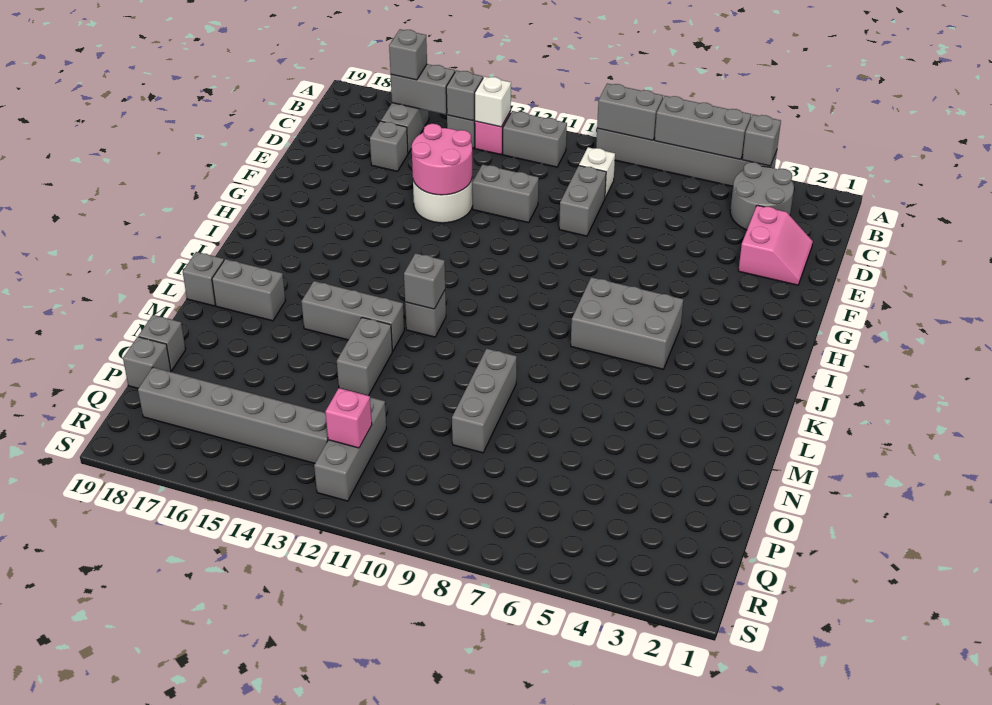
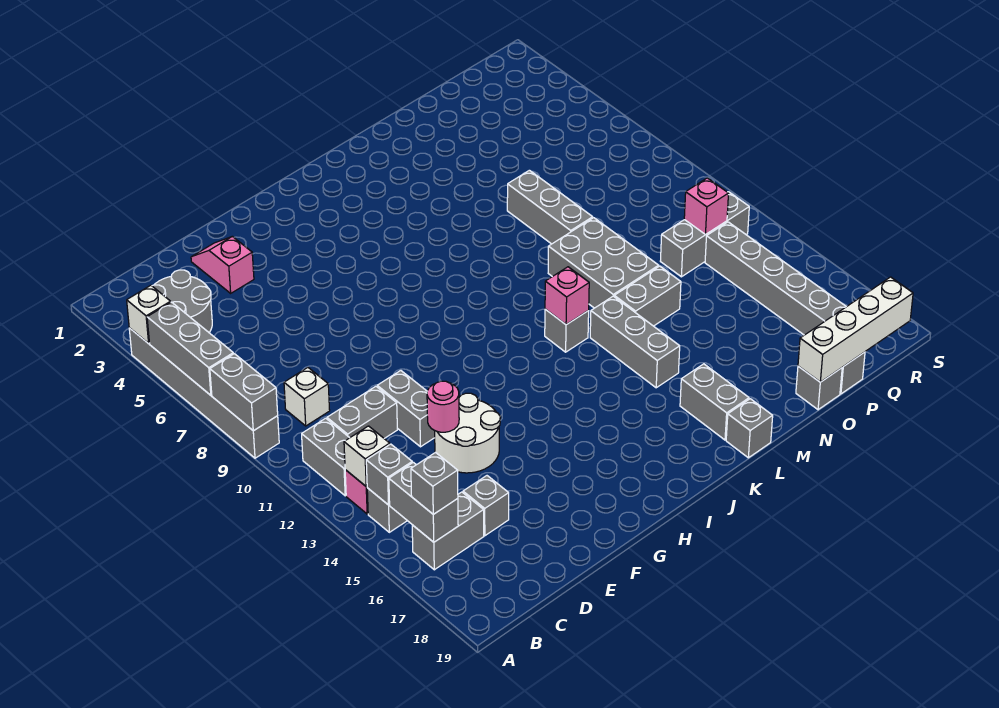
grey brick A4 level 2 -> white brick A4 level 2
pink slope D2:E3 level 1 top 3 -> pink slope E2:E3 level 1 top 3
grey brick D9:E9 level 1 -> grey brick C11:D11 level 1
pink round brick E13:F14 level 2 -> pink round brick E13 level 2
grey brick I5:J7 level 1 -> grey brick M10:N12 level 1
grey brick K12 level 2 -> pink brick K12 level 2
grey brick M9:O9 level 1 -> grey brick N7:N9 level 1
none -> white brick O19:R19 level 2

